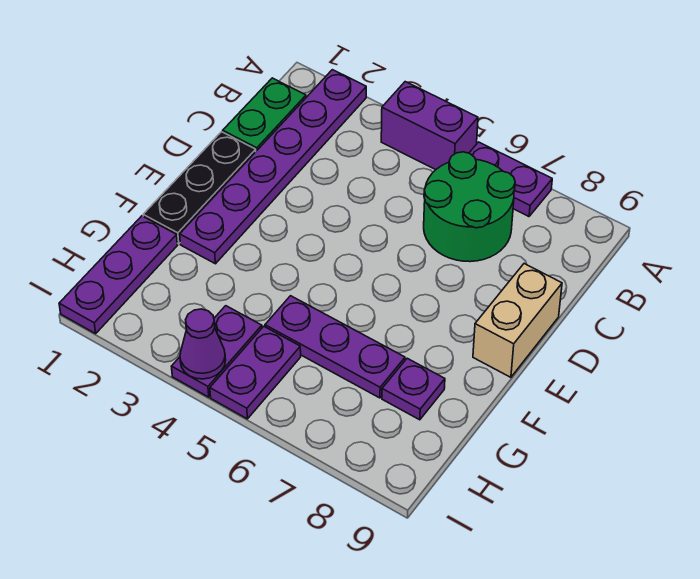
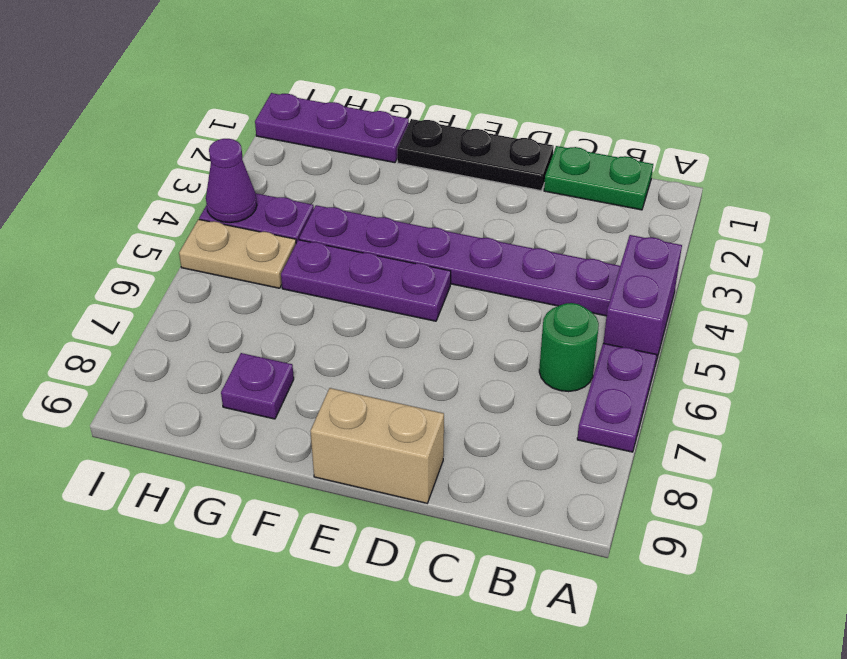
purple plate A2:F2 level 1 -> purple plate B4:G4 level 1
green round brick B6:C7 level 1 -> green round brick B6 level 1
purple plate G5:G7 level 1 -> purple plate E5:G5 level 1
purple plate H5:I5 level 1 -> tan plate H5:I5 level 1

